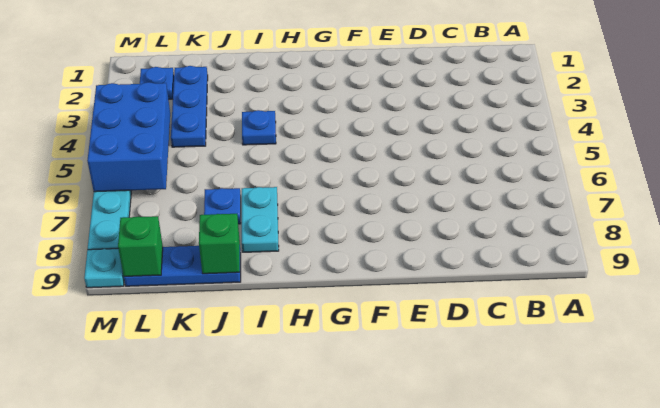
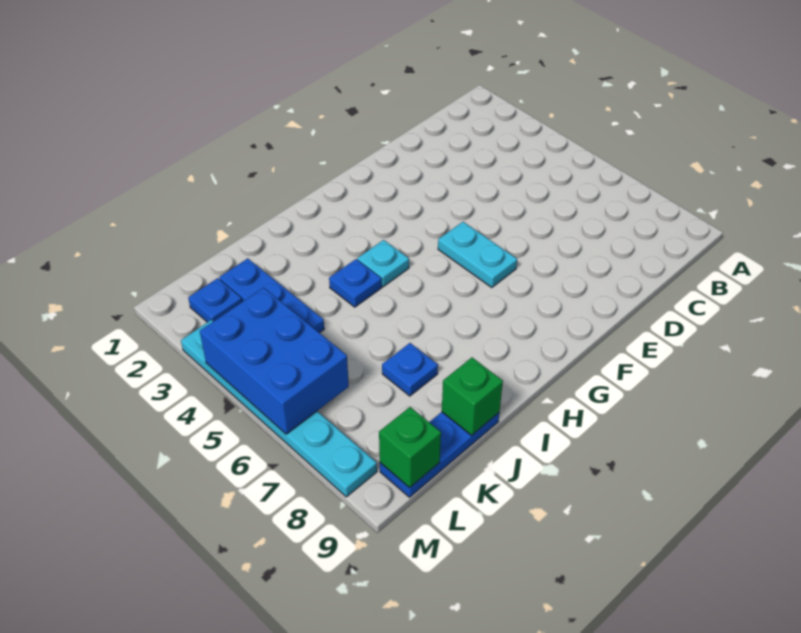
cyan plate I7:I8 level 1 -> cyan plate F5:F6 level 1
cyan plate M9 level 1 -> cyan plate H4 level 1

